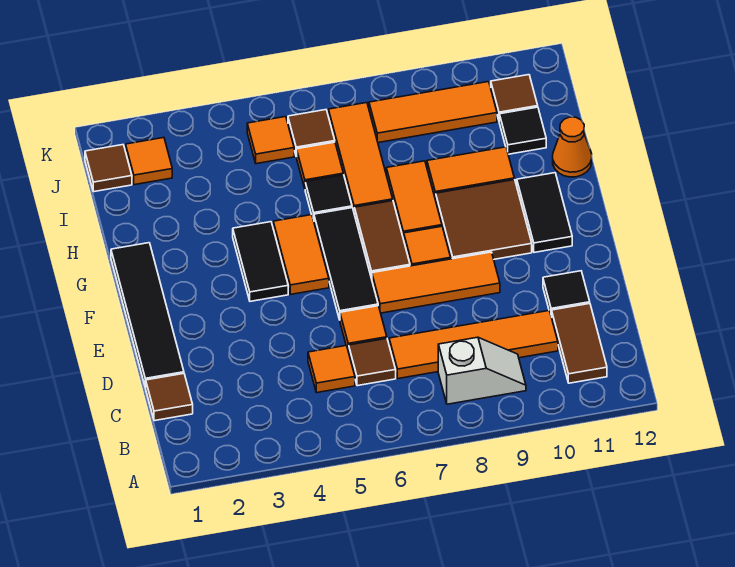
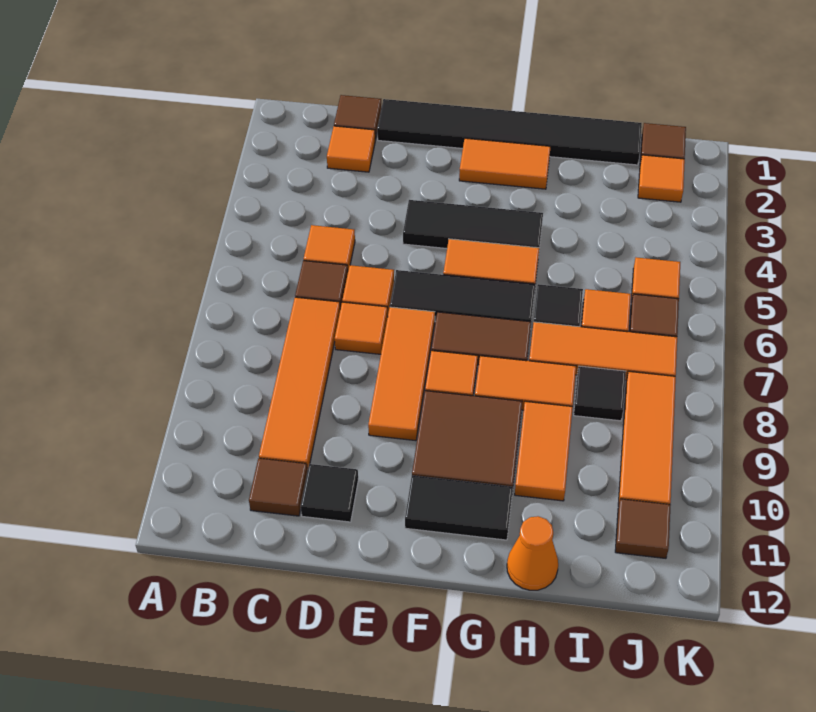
white slope B8:B9 level 1 top 8 -> none
brown tile B11:C11 level 1 -> brown tile C11 level 1
none -> orange tile C2 level 1
black tile D1:G1 level 1 -> black tile D1:I1 level 1
none -> orange tile D7 level 1
none -> orange tile F2:G2 level 1
black tile F4:G4 level 1 -> black tile E4:G4 level 1
black tile I11 level 1 -> black tile I8 level 1

